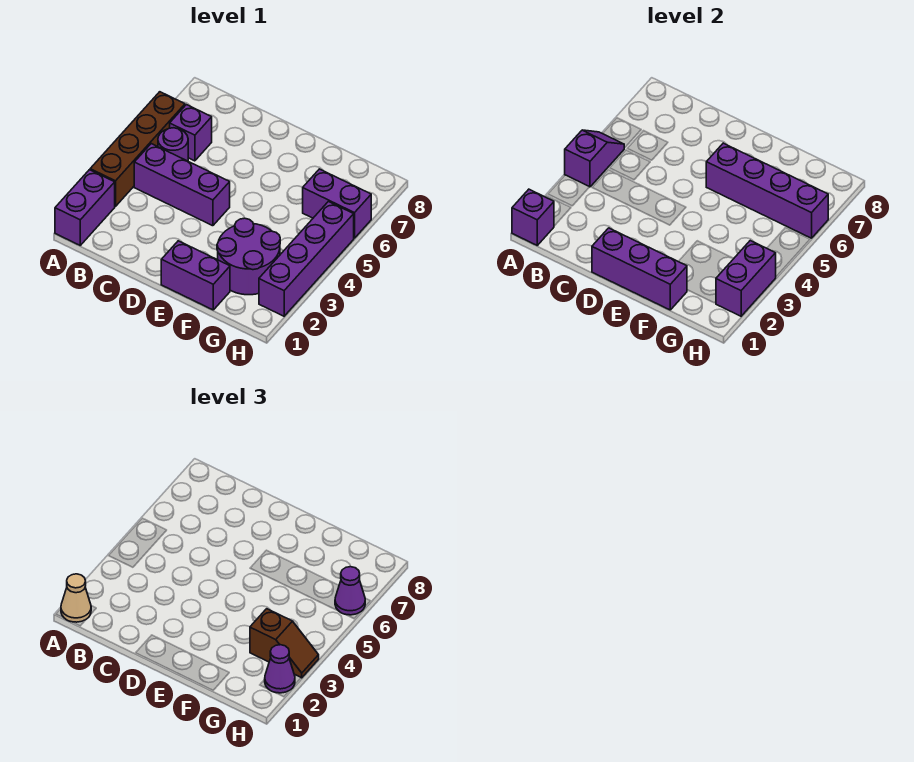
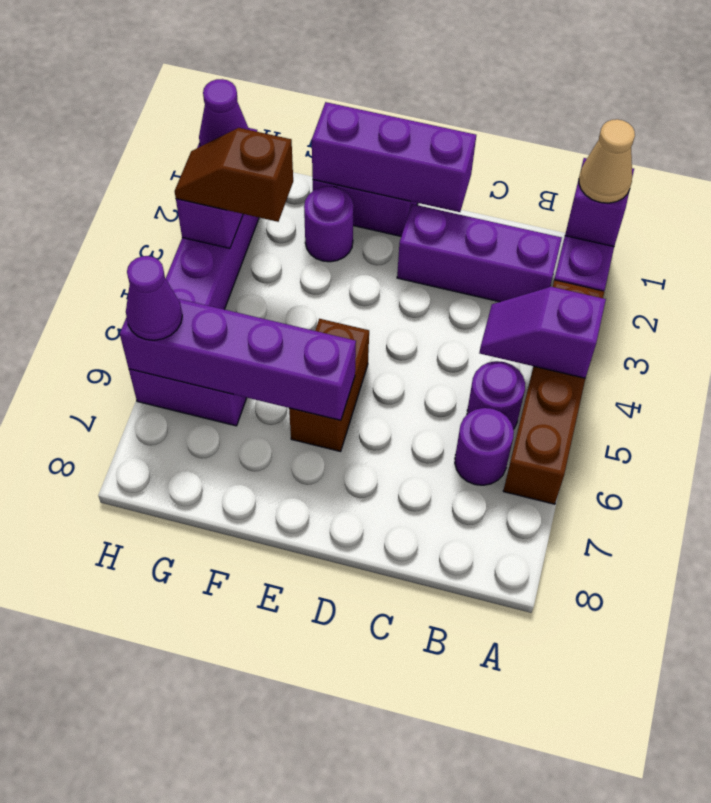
purple slope A4:A5 level 2 top 4 -> purple slope A4:B4 level 2 top A
purple brick B4:D4 level 1 -> purple brick B2:D2 level 1
purple brick B6 level 1 -> purple round brick B6 level 1
none -> brown brick E5:E6 level 1
purple round brick F2:G3 level 1 -> purple round brick F2 level 1

